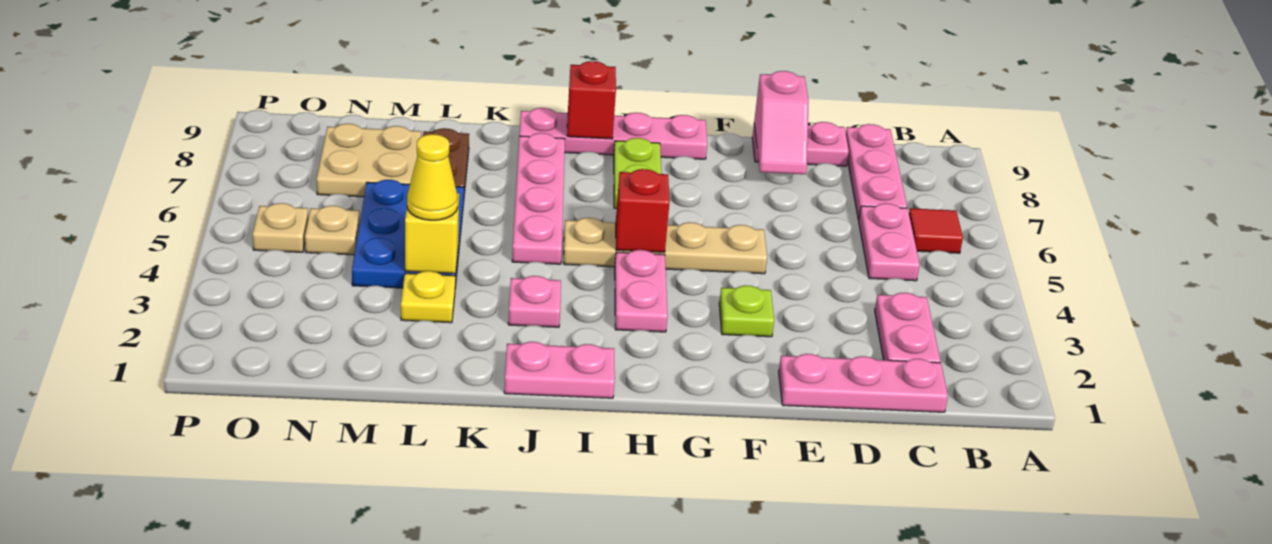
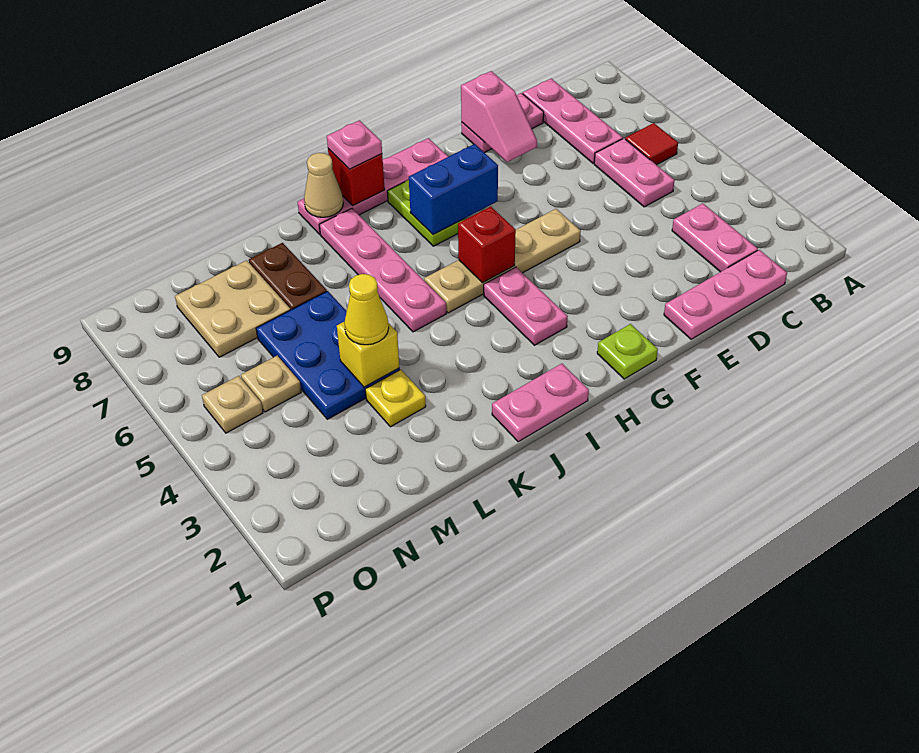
lime plate F3 level 1 -> lime plate G1 level 1
none -> blue brick G7:H7 level 2
pink plate J3 level 1 -> pink plate I9 level 3
none -> tan cone J9 level 2

